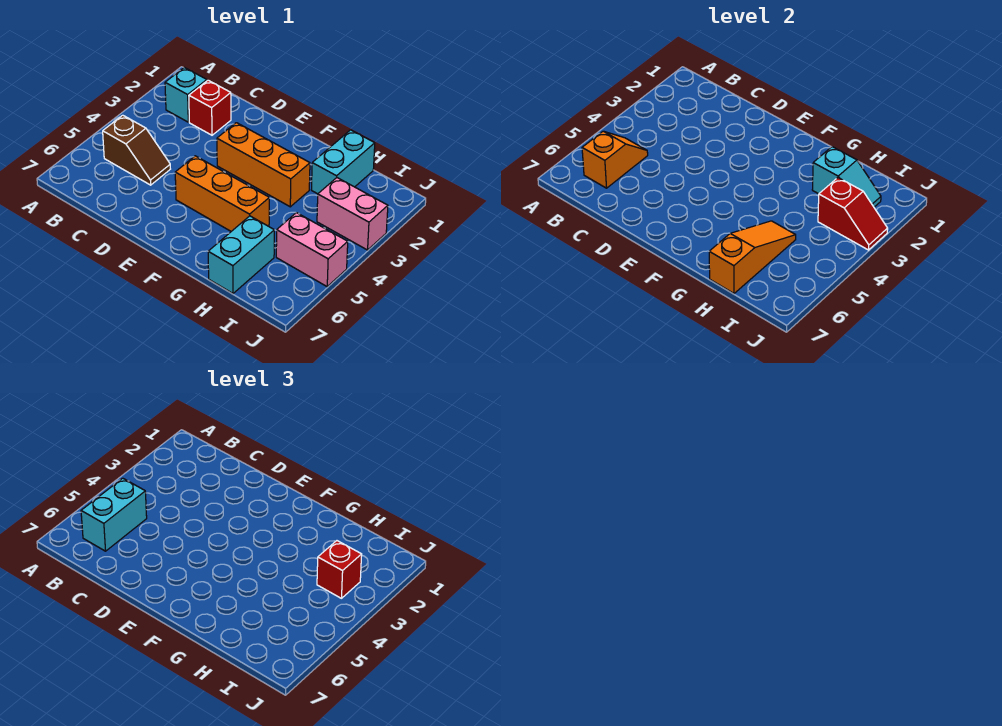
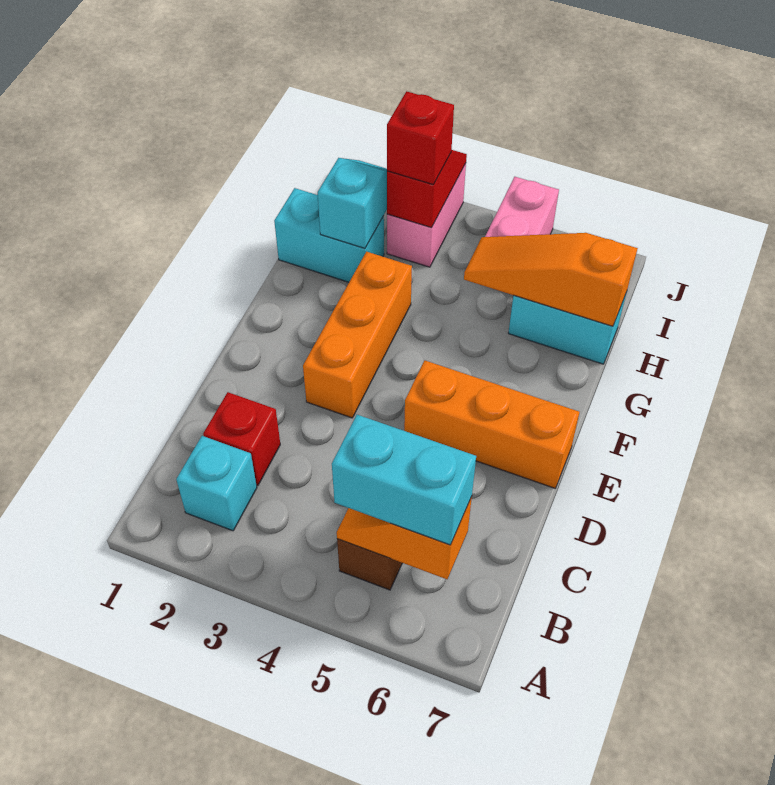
orange brick E5:G5 level 1 -> orange brick E5:E7 level 1

